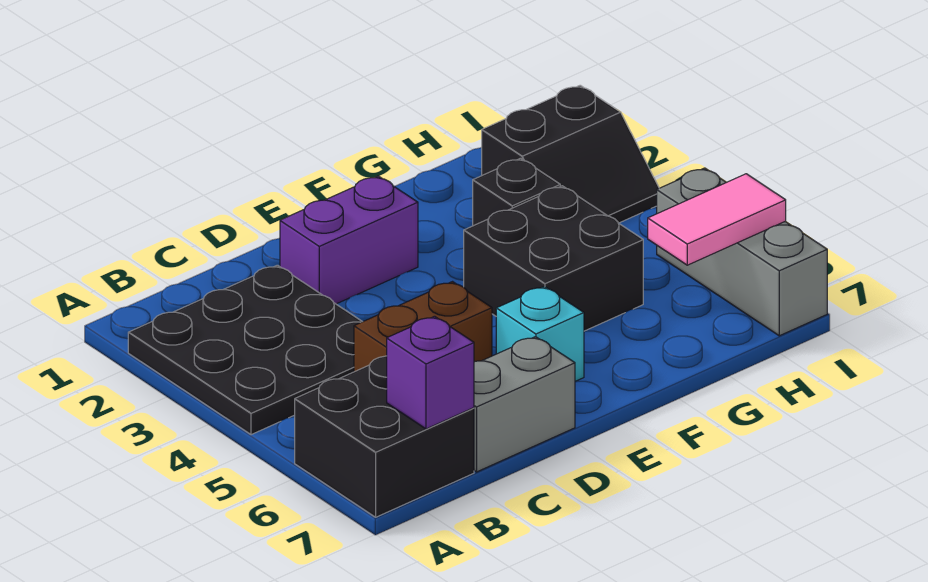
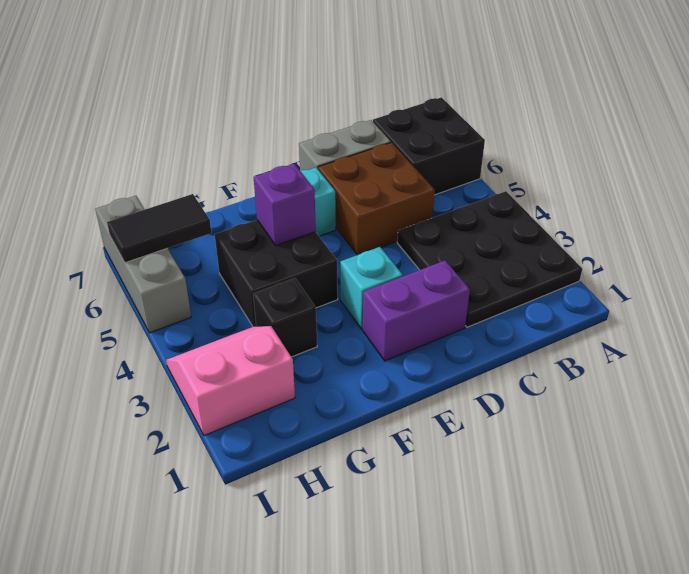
purple brick B7 level 2 -> purple brick F5 level 2
brown brick C5:D5 level 1 -> brown brick C5:D6 level 1
none -> cyan brick E3 level 1
black slope H2:I3 level 1 top 2 -> pink slope H2:I3 level 1 top 2
pink tile H6:I6 level 2 -> black tile H6:I6 level 2

